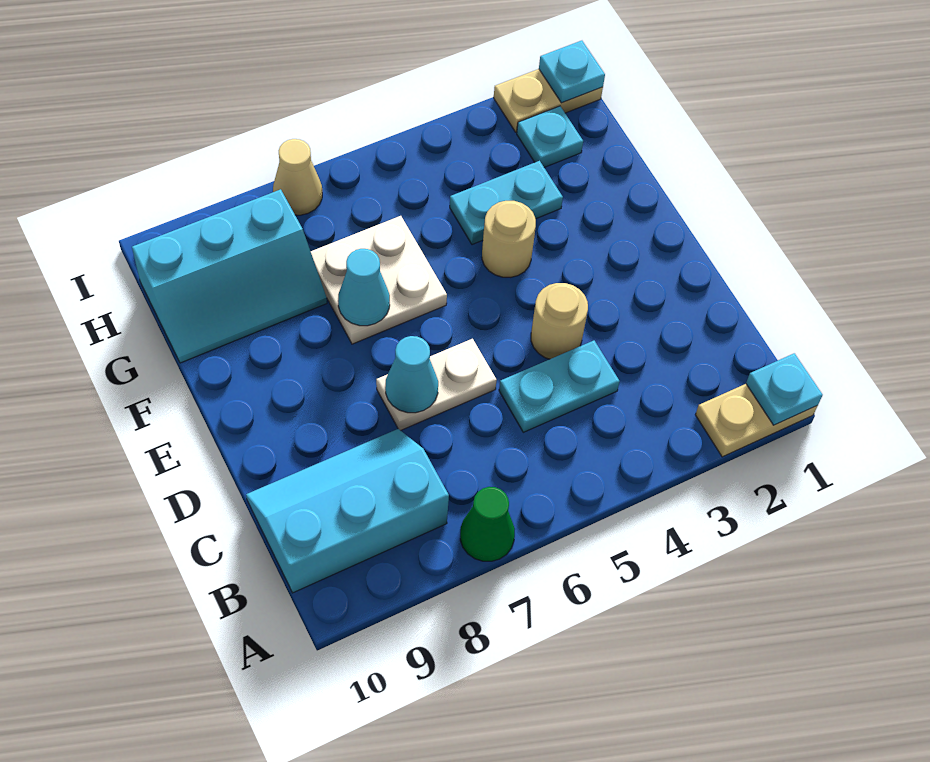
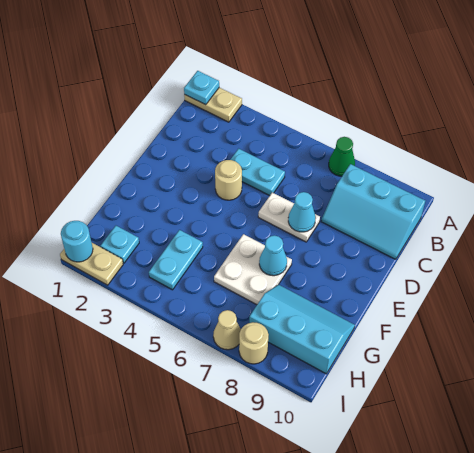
tan round brick F4 level 1 -> tan round brick I8 level 1
cyan plate G3:G4 level 1 -> cyan plate G4:H4 level 1
cyan plate I1 level 2 -> cyan round brick I1 level 2

